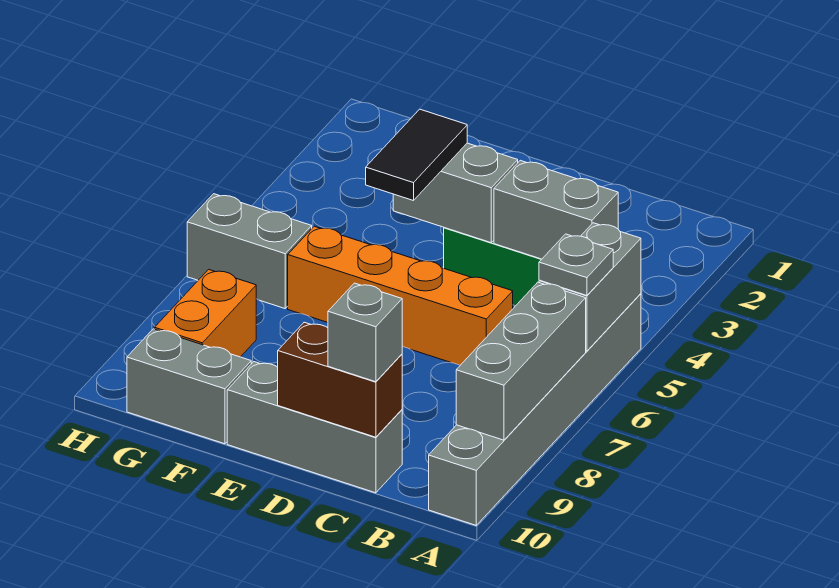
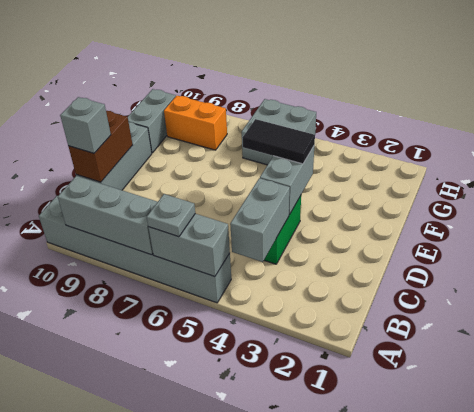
orange brick C6:F6 level 1 -> none
grey brick G6:H6 level 1 -> grey brick G5:H6 level 1

